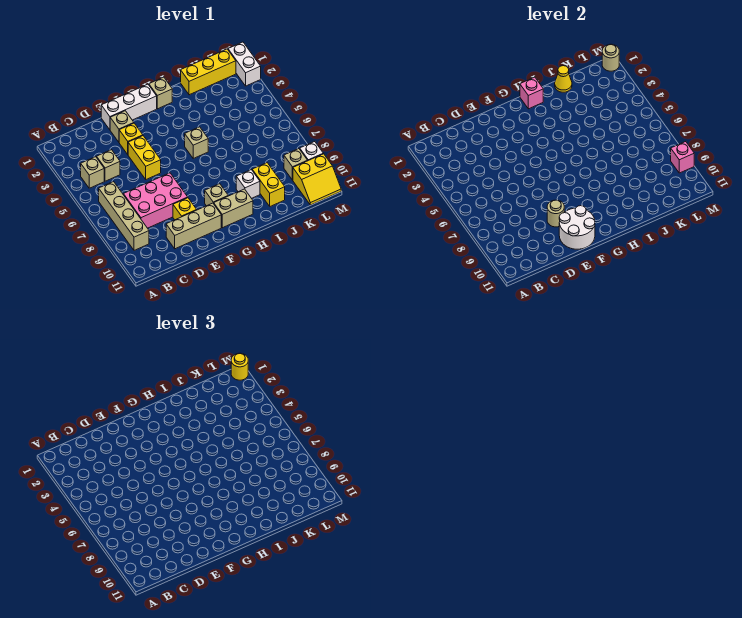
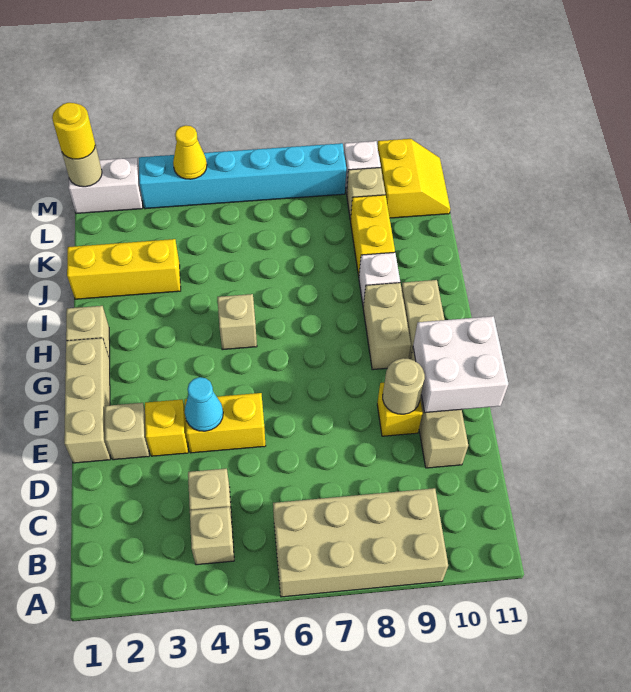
tan brick B6:B9 level 1 -> tan brick A6:B9 level 1
pink brick C7:E8 level 1 -> none
white brick E1:G1 level 1 -> tan brick E1:G1 level 1
none -> cyan cone E4 level 2
white round brick E10:F11 level 2 -> white brick E10:F11 level 2
tan brick G9 level 1 -> tan brick G9:H9 level 1
pink brick H1 level 2 -> none
yellow brick J1:L1 level 1 -> yellow brick J1:J3 level 1
yellow cone J1 level 2 -> yellow cone M4 level 2
yellow brick J9:J10 level 1 -> yellow brick J9:K9 level 1
none -> cyan brick M3:M8 level 1
pink brick M9 level 2 -> none

